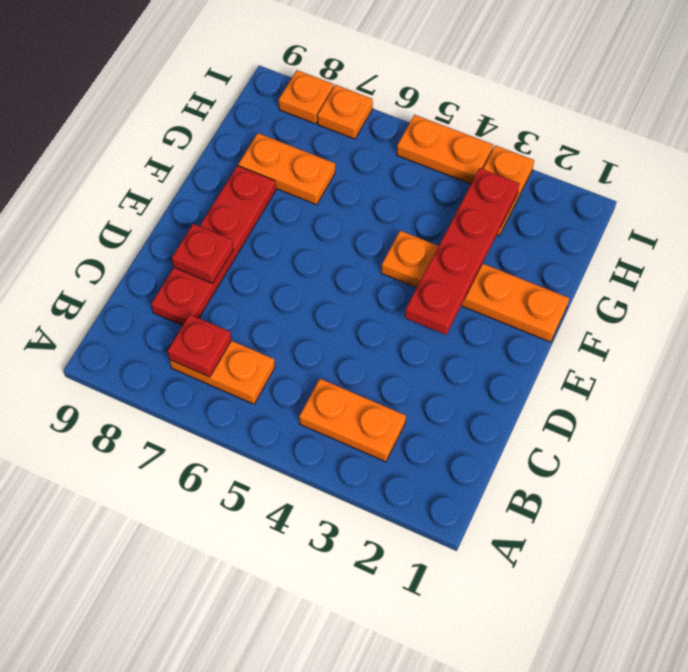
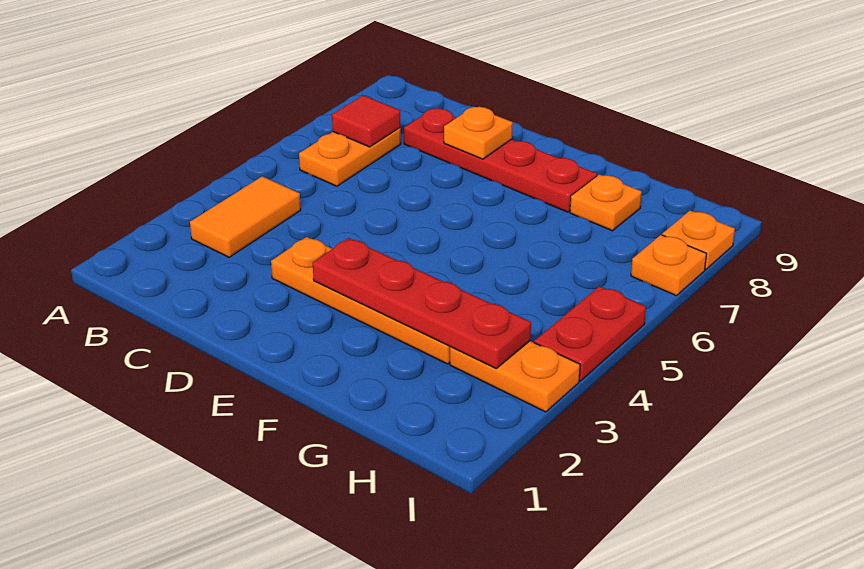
orange plate B3:B4 level 1 -> orange tile B3:B4 level 1
red plate B7 level 2 -> red tile B7 level 2
red plate D8 level 2 -> orange plate D8 level 2
orange plate F1:F4 level 1 -> orange plate D3:G3 level 1
orange plate G7:G8 level 1 -> orange plate G8 level 1
orange plate I4:I5 level 1 -> red plate I4:I5 level 1

